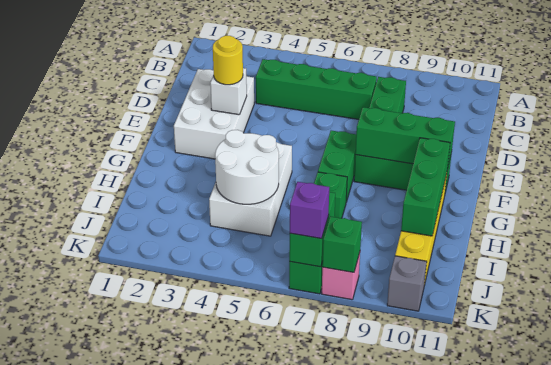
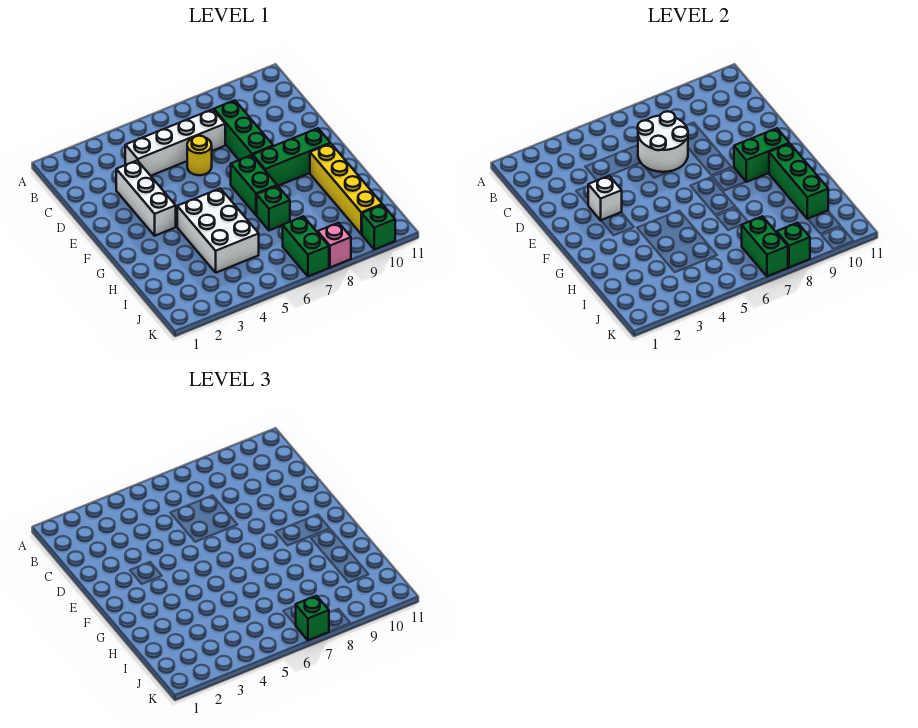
green brick C4:C7 level 1 -> white brick C4:C7 level 1
white brick D2:F3 level 1 -> white brick D3:F3 level 1
yellow round brick E3 level 3 -> yellow round brick D6 level 1
green brick F8:F10 level 2 -> green brick F9:F10 level 2
white round brick H4:I5 level 2 -> white round brick C6:D7 level 2
purple brick K7 level 3 -> green brick K7 level 3
grey brick K10 level 1 -> green brick K10 level 1

